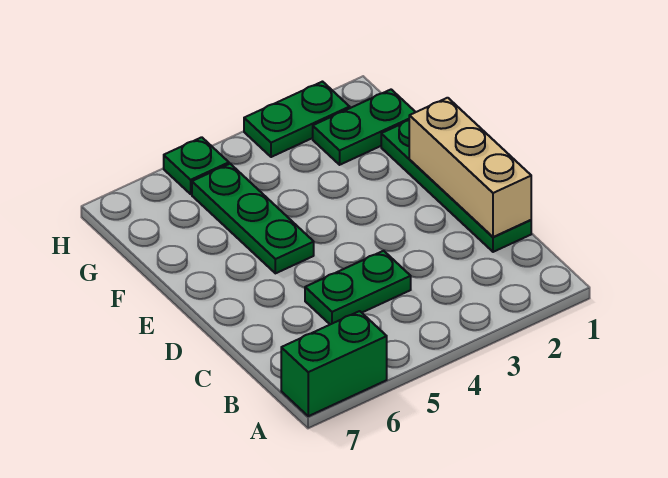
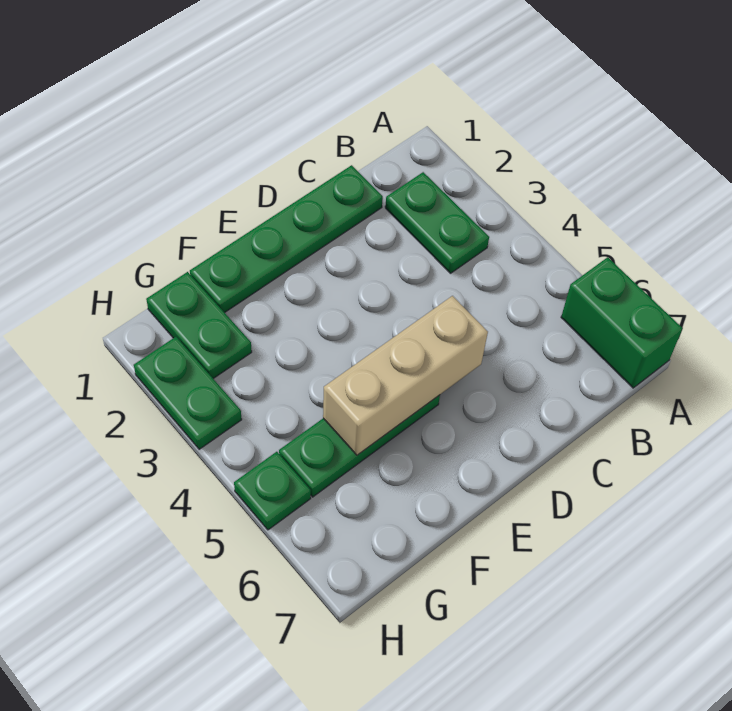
tan brick C1:E1 level 2 -> tan brick D5:F5 level 2
green plate C4:C5 level 1 -> green plate B2:B3 level 1

